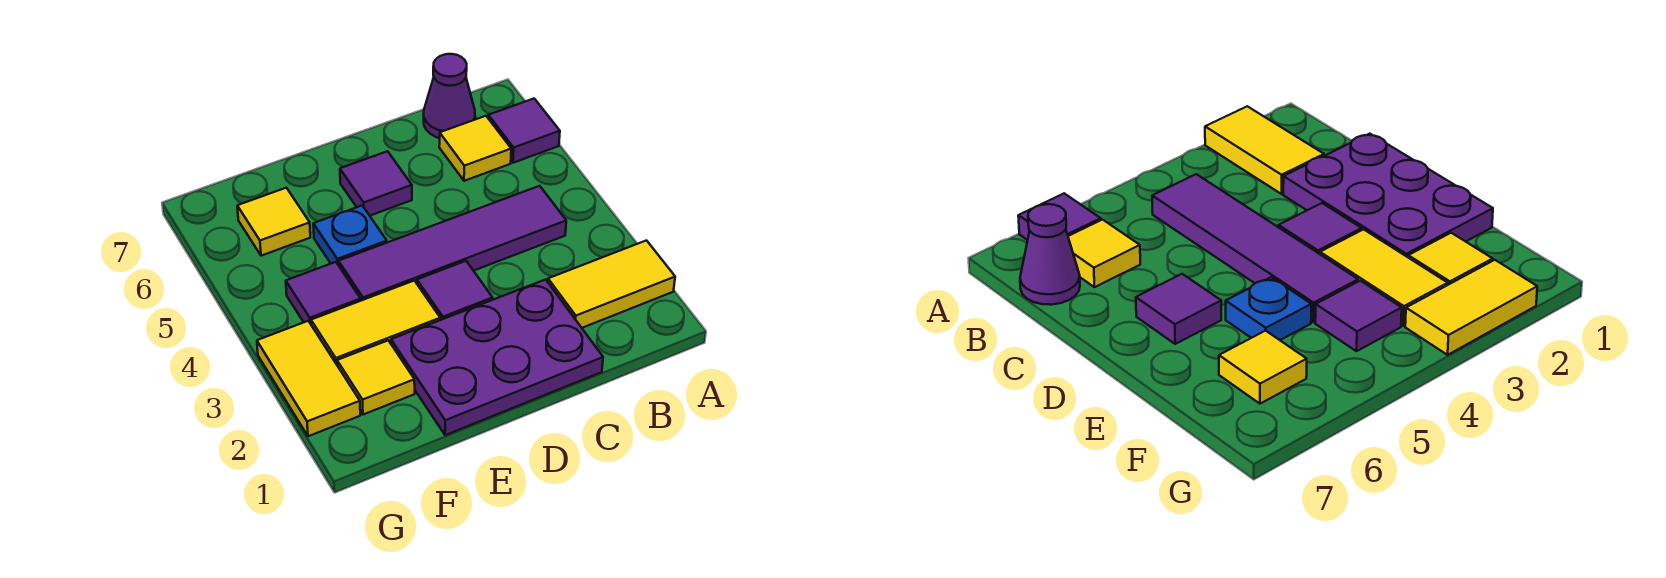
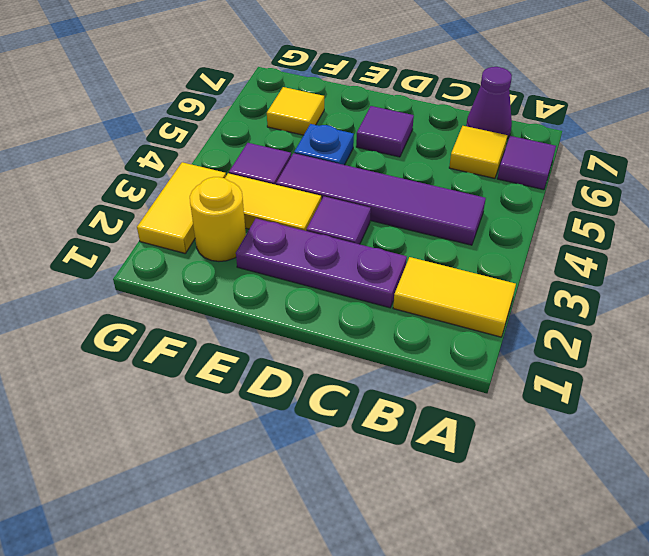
purple plate C1:E2 level 1 -> purple plate C2:E2 level 1
yellow tile F2 level 1 -> yellow round brick F2 level 1

